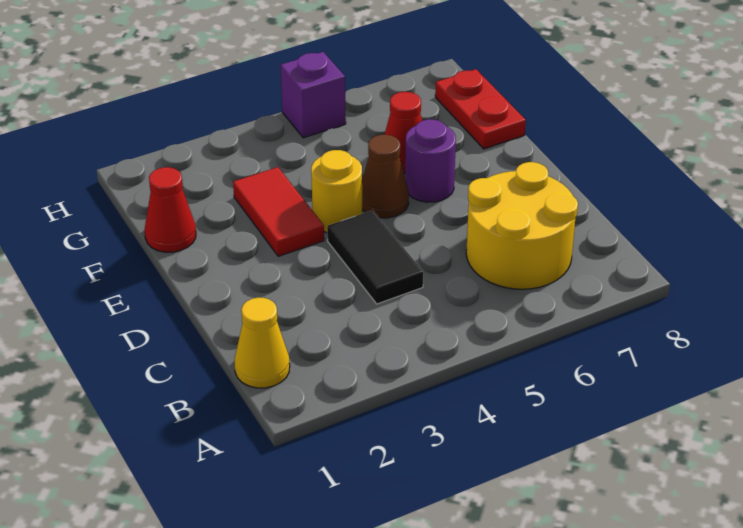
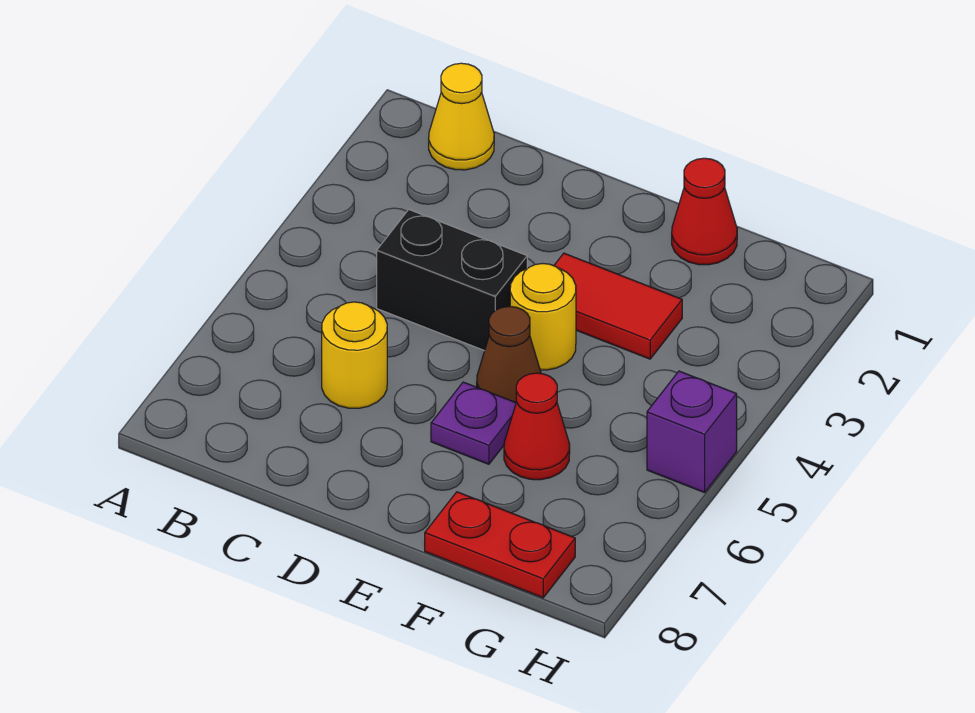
yellow round brick B6:C7 level 1 -> yellow round brick C6 level 1
black tile C4:D4 level 1 -> black brick C4:D4 level 1
purple round brick E6 level 1 -> purple plate E6 level 1

